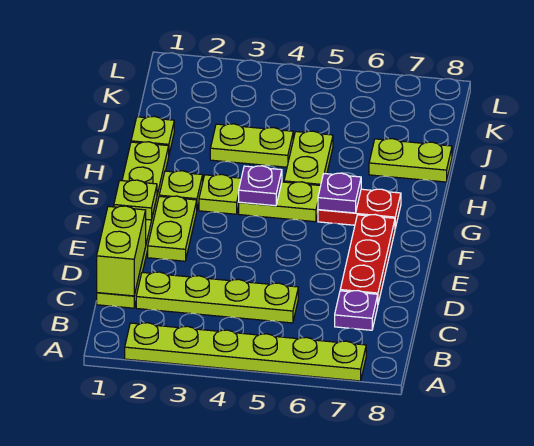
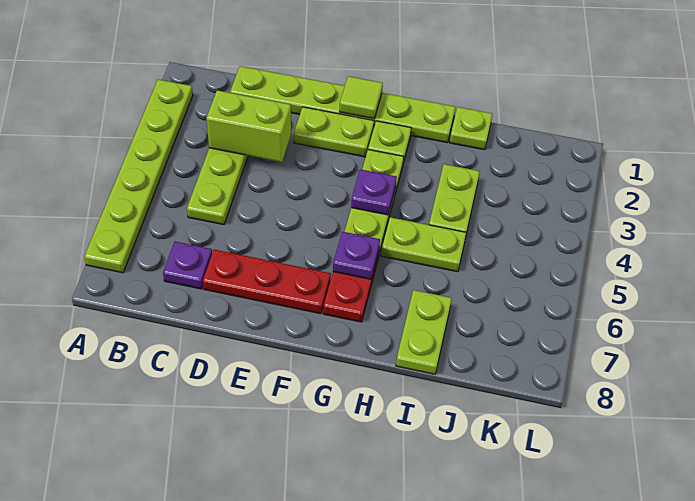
lime brick C1:D1 level 2 -> lime brick C3:D3 level 2
lime plate F1 level 2 -> lime tile F1 level 2

